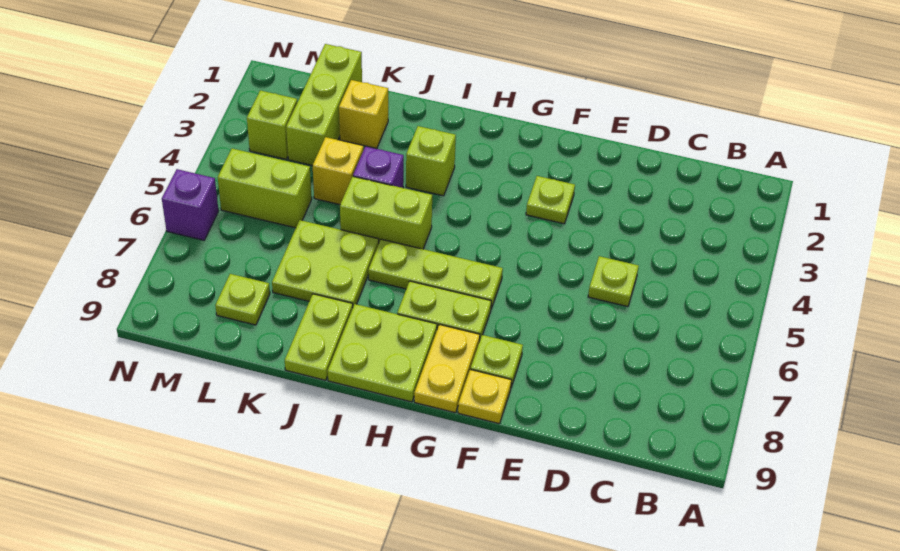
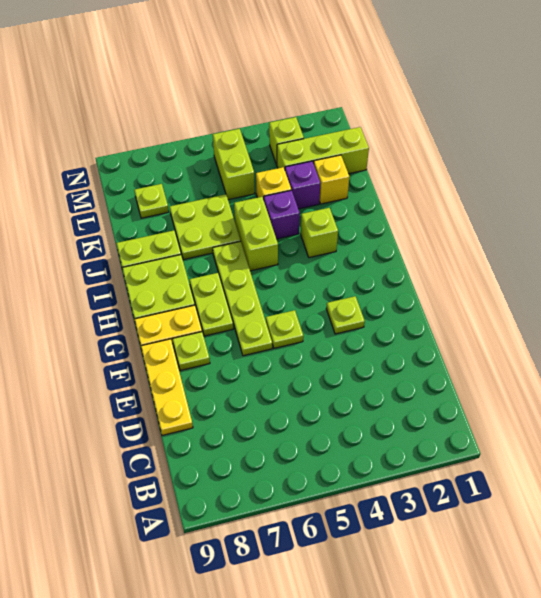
lime plate D5 level 1 -> lime plate F5 level 1
yellow plate F9 level 1 -> yellow plate D9:F9 level 1
lime plate G6:I6 level 1 -> lime plate F6:I6 level 1
purple brick N6 level 1 -> purple brick K3 level 1

